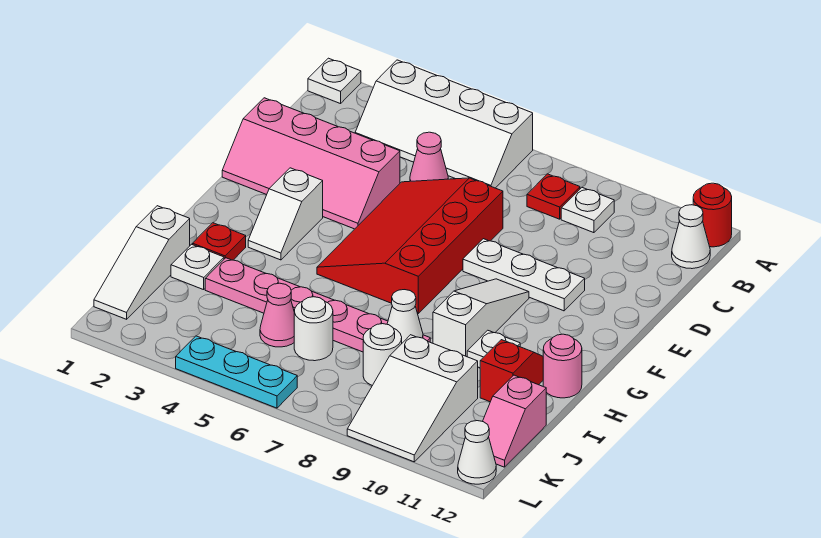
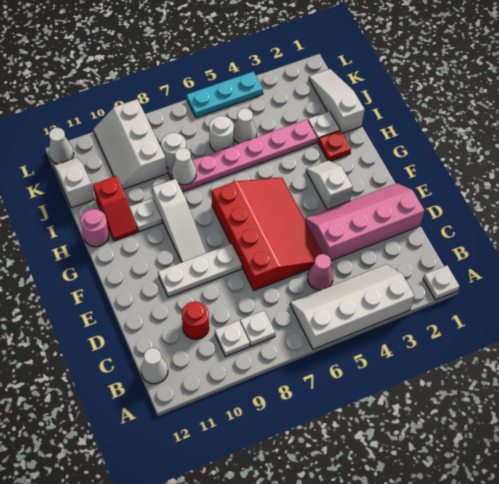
red round brick A12 level 1 -> red round brick C10 level 1
red plate B8 level 1 -> white plate B8 level 1
pink cone J5 level 1 -> white cone J5 level 1
white slope J9:L10 level 1 top J -> white slope J9:L10 level 1 top 9
pink slope J12:K12 level 1 top J -> white slope J12:K12 level 1 top J

